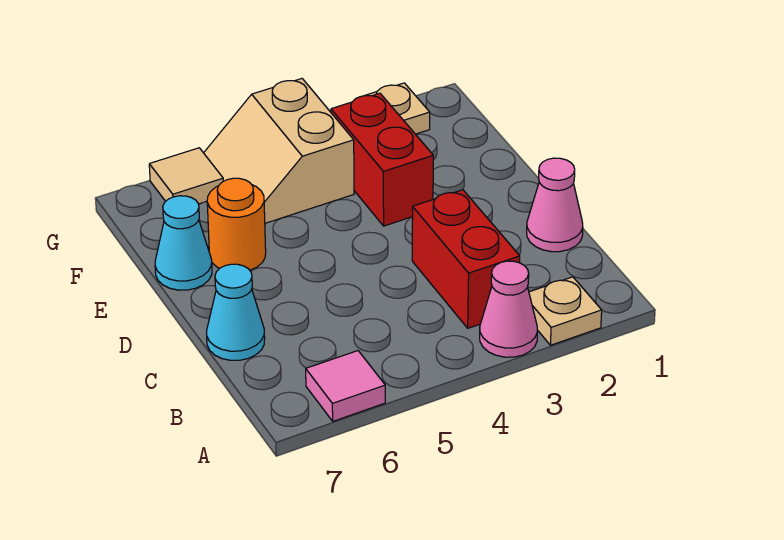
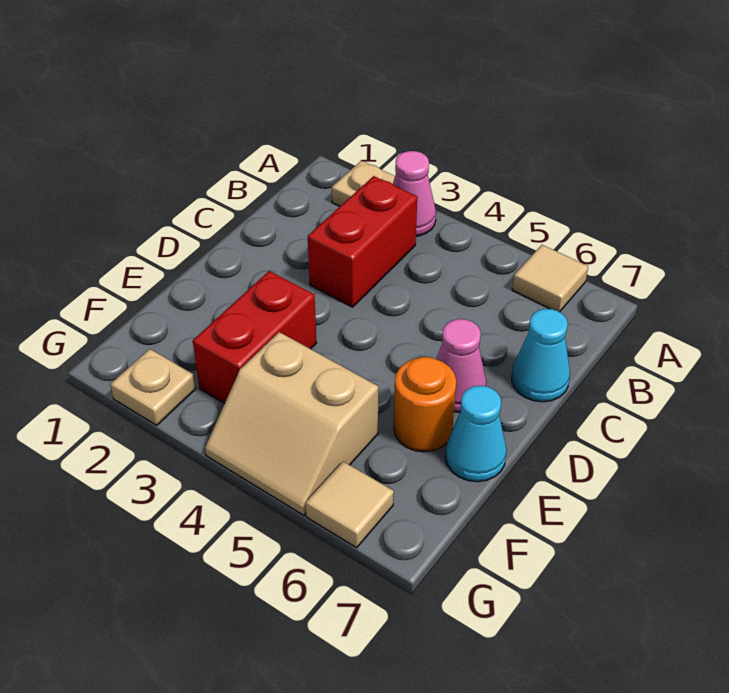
pink tile A6 level 1 -> tan tile A6 level 1
pink cone C1 level 1 -> pink cone D6 level 1
tan slope F4:G5 level 1 top 4 -> tan slope F4:G5 level 1 top F

